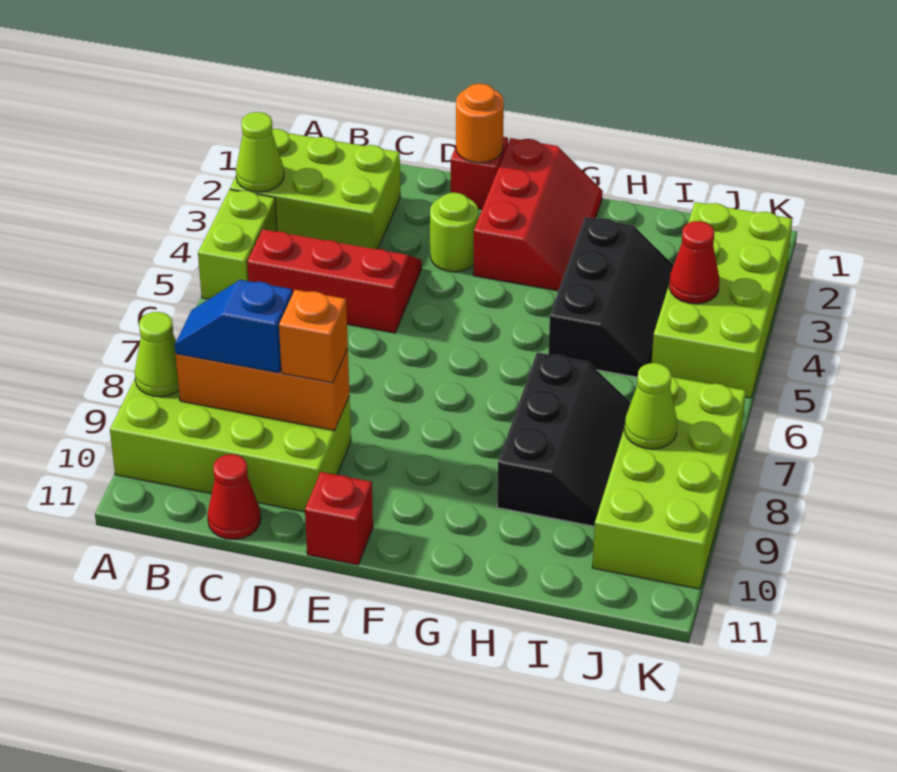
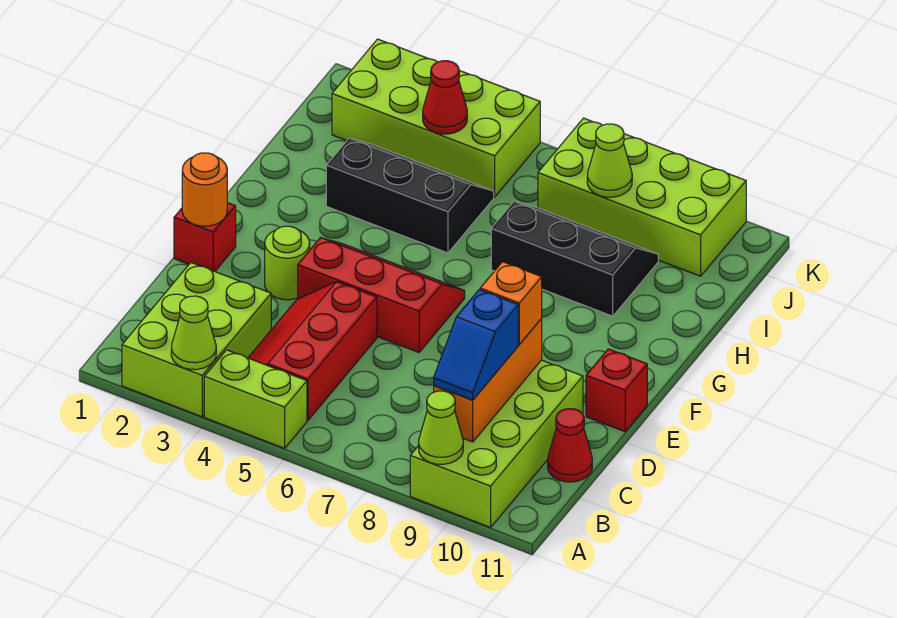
red slope F1:G3 level 1 top F -> red slope E4:F6 level 1 top E

